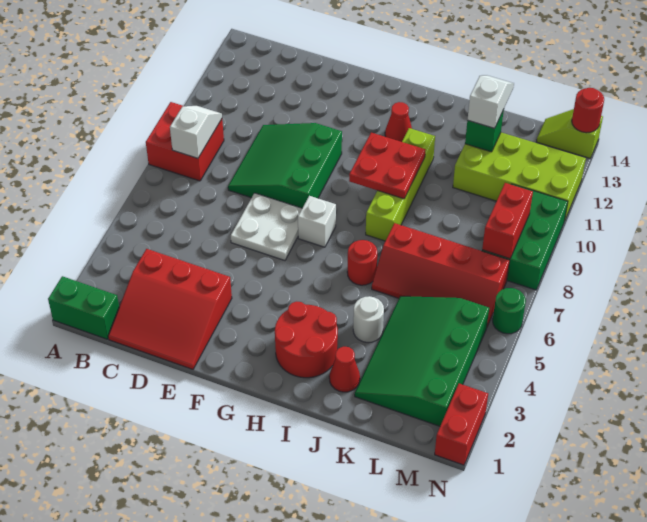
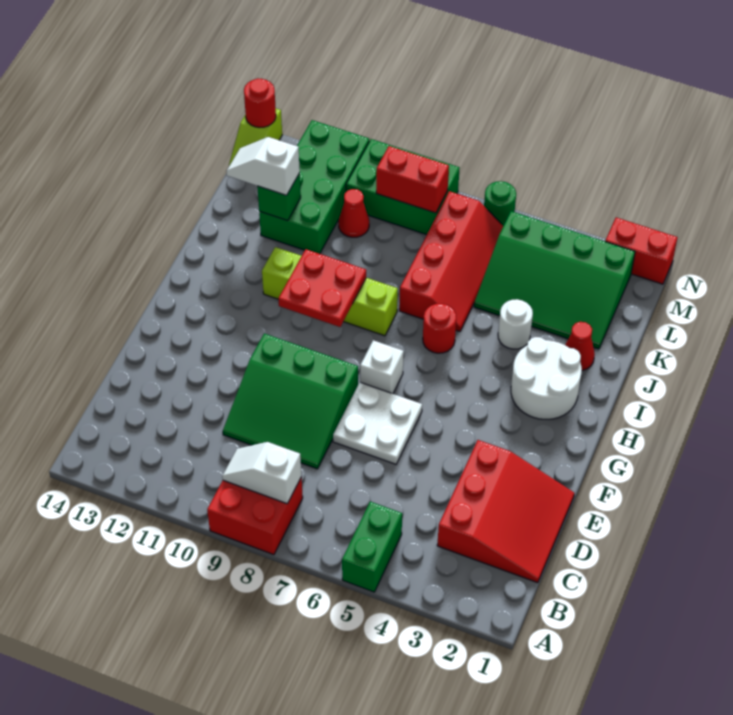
green brick A1:B1 level 1 -> green brick A5:B5 level 1
red round brick H2:I3 level 1 -> white round brick H2:I3 level 1
red cone H12 level 1 -> red cone L10 level 1
lime brick K11:N12 level 1 -> green brick K11:N12 level 1

